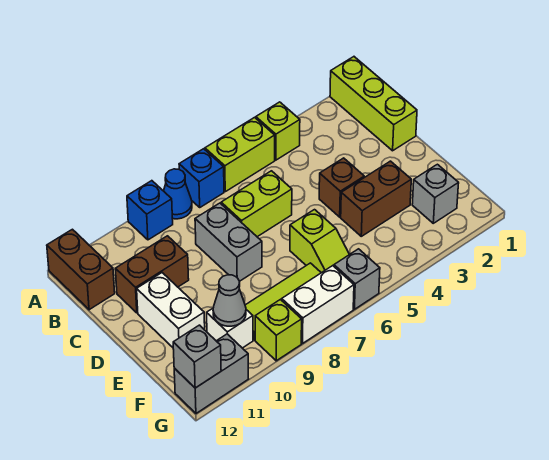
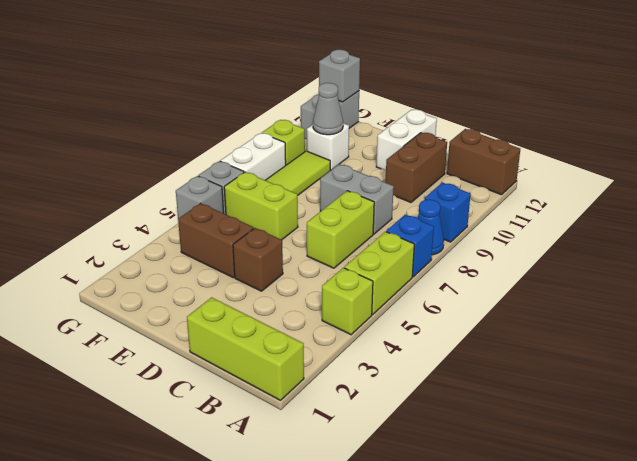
white brick D11:E11 level 1 -> white brick D11:D12 level 1
brown brick E3:E4 level 1 -> brown brick E4:F4 level 1
lime slope E6:F6 level 1 top E -> lime brick E6:F6 level 1
grey brick F2 level 1 -> grey brick G5 level 1

